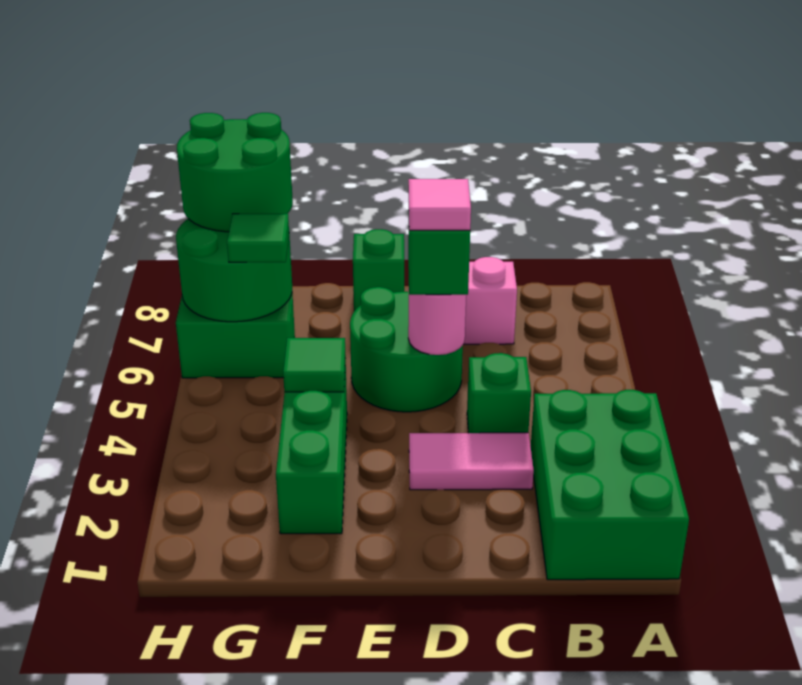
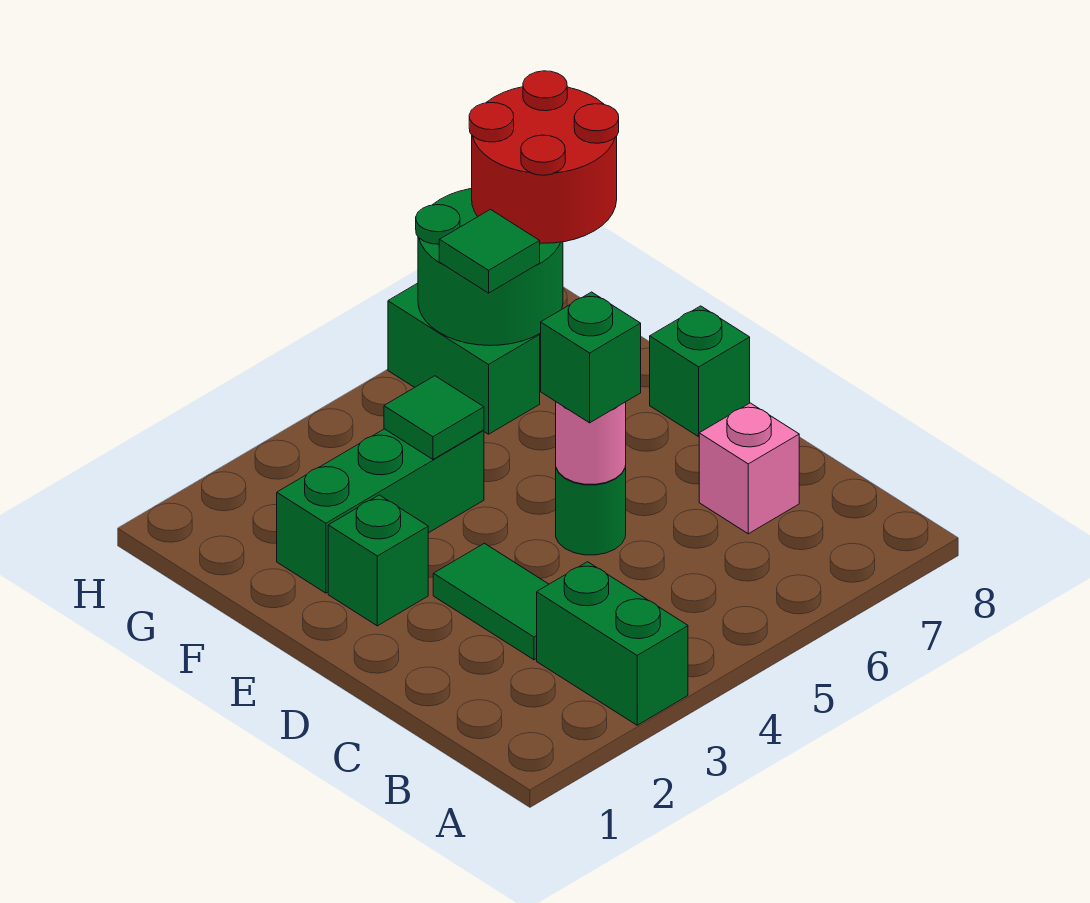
green brick A1:B3 level 1 -> green brick A3:B3 level 1
pink tile C3:D3 level 1 -> green tile C3:D3 level 1
green brick C4 level 1 -> green brick E2 level 1
green round brick D5:E6 level 1 -> green round brick D5 level 1
pink tile D5 level 4 -> none
green round brick G7:H8 level 3 -> red round brick G7:H8 level 3

